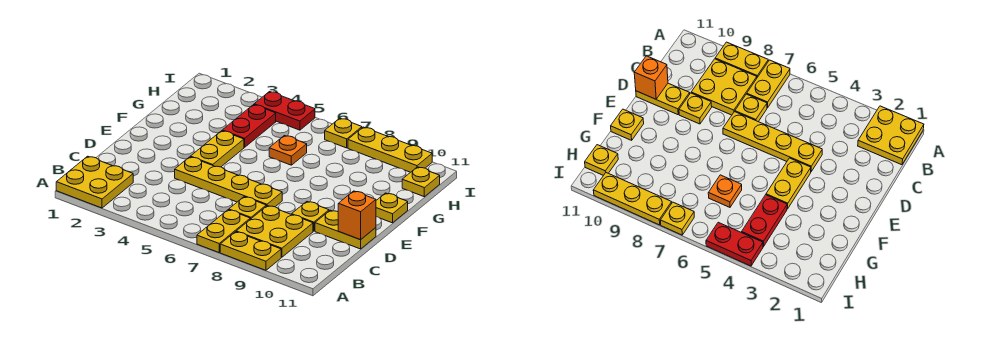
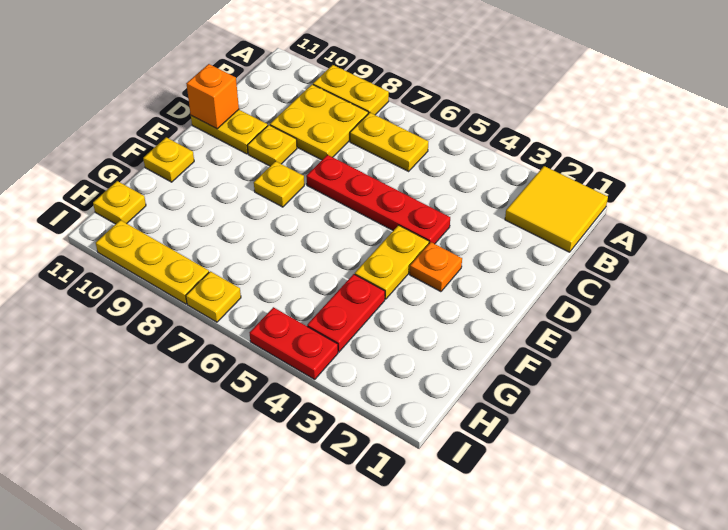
yellow plate A1:B2 level 1 -> yellow tile A1:B2 level 1
yellow plate A7:B7 level 1 -> yellow plate B6:B7 level 1
yellow plate C7 level 1 -> yellow plate E8 level 1
yellow plate D4:D7 level 1 -> red plate D4:D7 level 1
orange plate G6 level 1 -> orange plate E3 level 1

